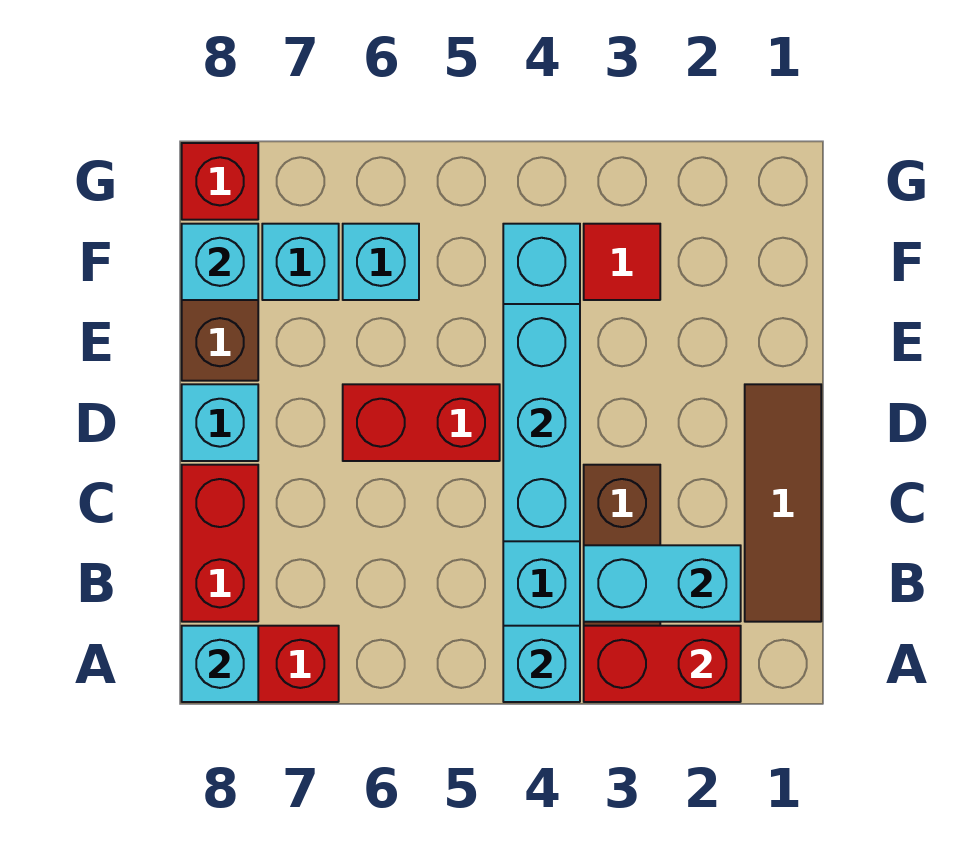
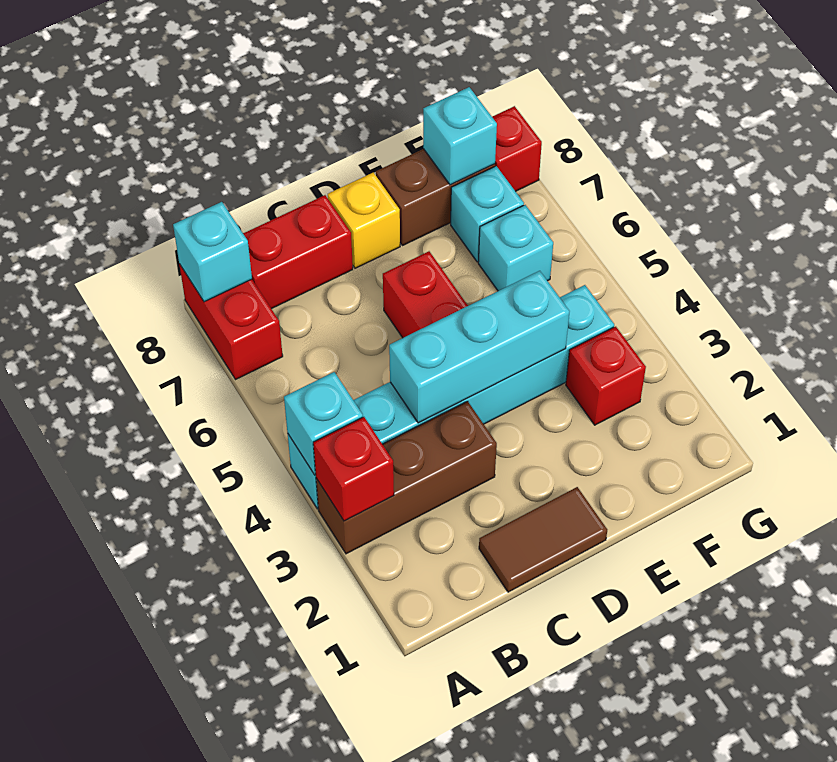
red brick A2:A3 level 2 -> red brick A3 level 2
brown tile B1:D1 level 1 -> brown tile C1:D1 level 1
cyan brick B2:B3 level 2 -> none
cyan brick D8 level 1 -> yellow brick D8 level 1
red tile F3 level 1 -> red brick F3 level 1

